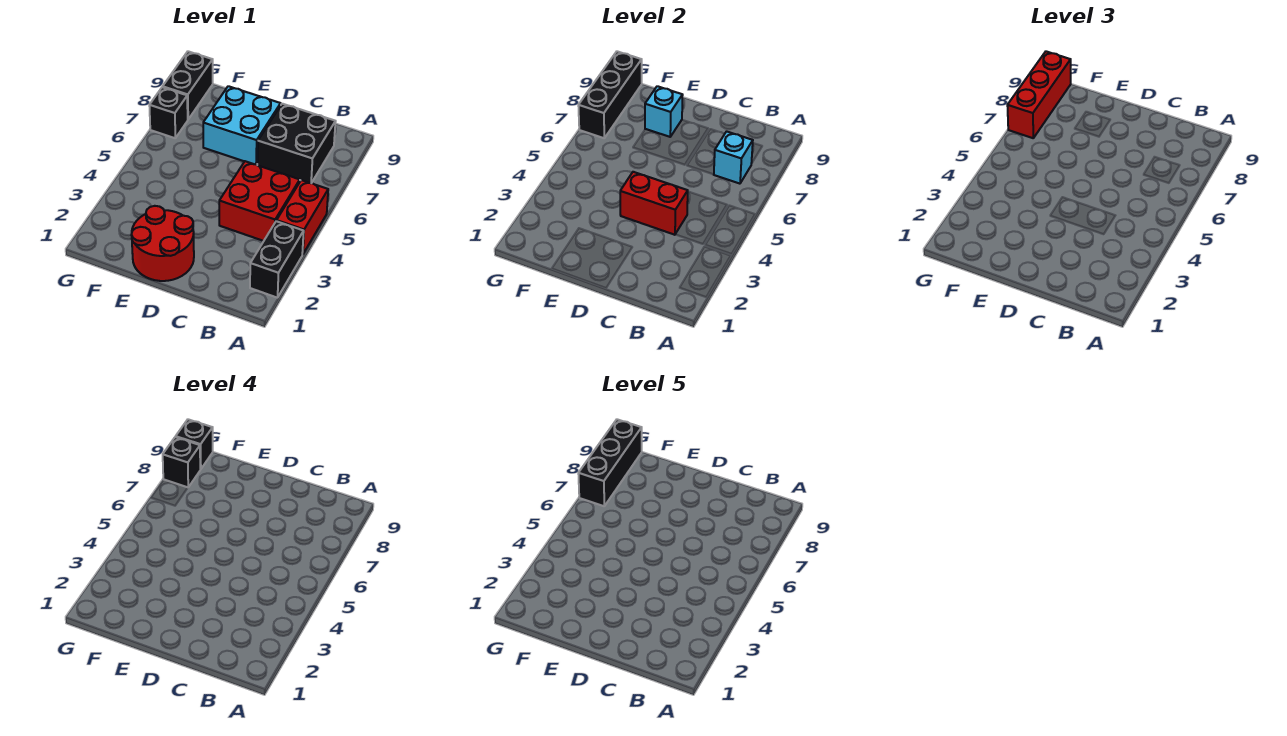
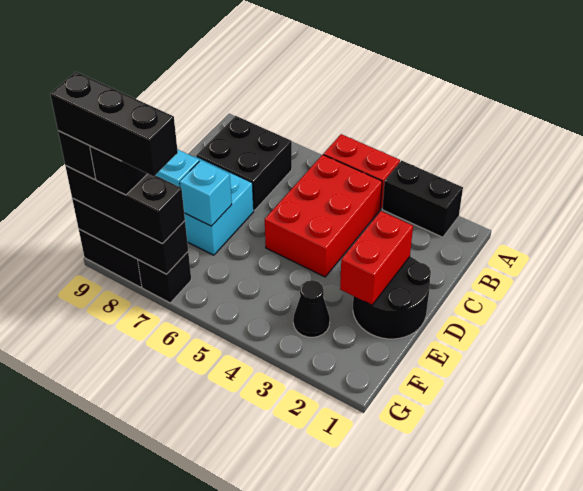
red brick B4:C5 level 1 -> red brick B4:D5 level 1
cyan brick B7 level 2 -> cyan brick E7 level 2
red brick C4:D4 level 2 -> red brick D2:E2 level 2
red round brick D1:E2 level 1 -> black round brick D1:E2 level 1
none -> black cone F3 level 1
red brick G7:G9 level 3 -> black brick G7:G9 level 3

